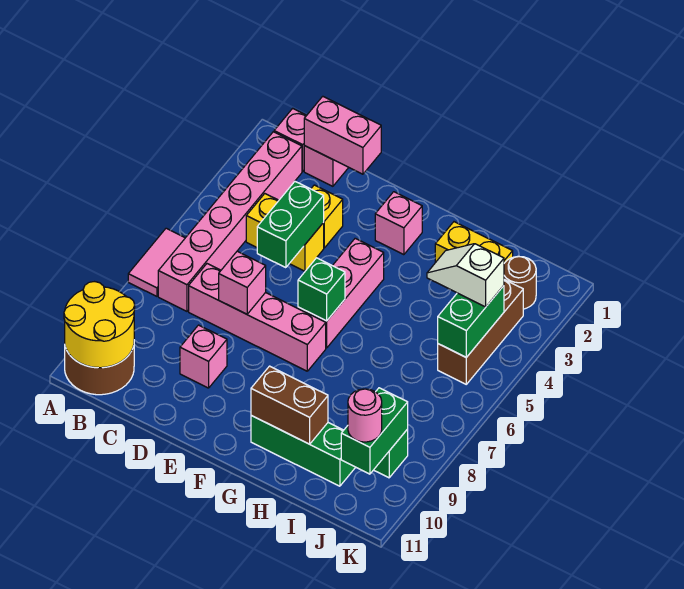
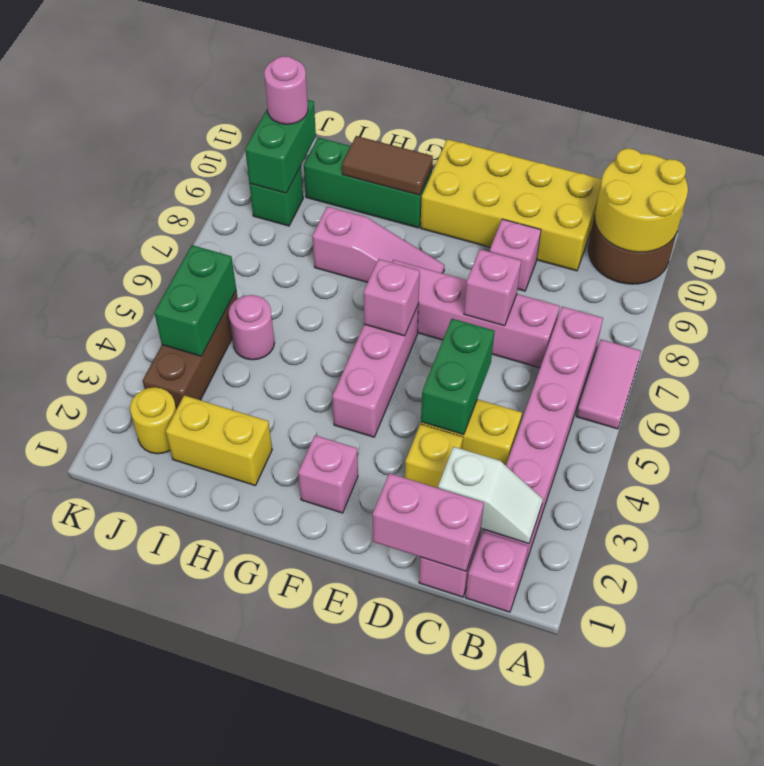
none -> yellow brick C10:F11 level 1
green brick F6 level 2 -> pink brick F6 level 2
none -> pink slope F8:H8 level 1 top H
brown brick G10:H10 level 2 -> brown tile G10:H10 level 2
white slope I4:J4 level 3 top J -> white slope B2:C2 level 2 top C
none -> pink round brick I5 level 1
brown round brick J2 level 1 -> yellow round brick J2 level 1

